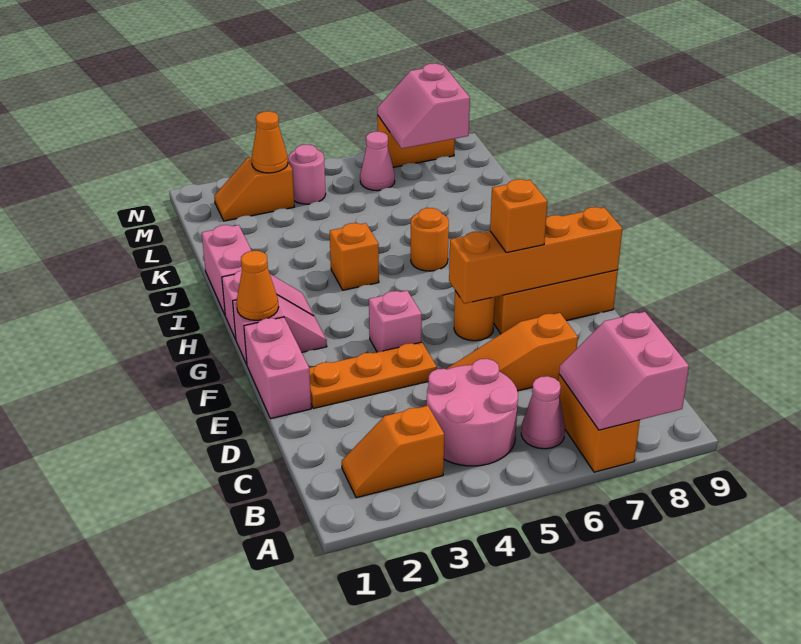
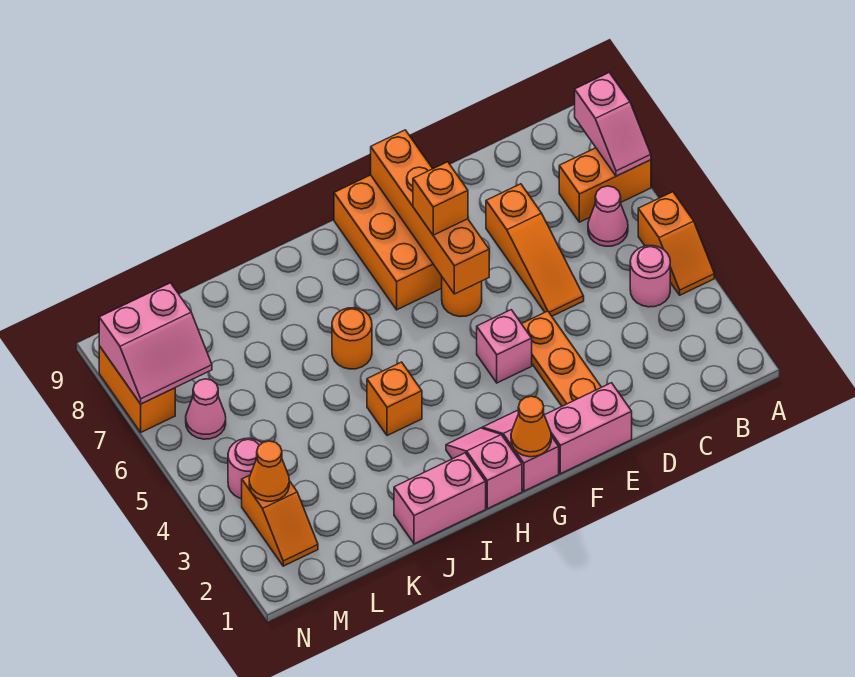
pink slope A7:B8 level 2 top 8 -> pink slope A7:A8 level 2 top 8
orange slope B2:B3 level 1 top 3 -> orange slope A4:A5 level 1 top 5
pink round brick B4:C5 level 1 -> pink round brick B4 level 1

